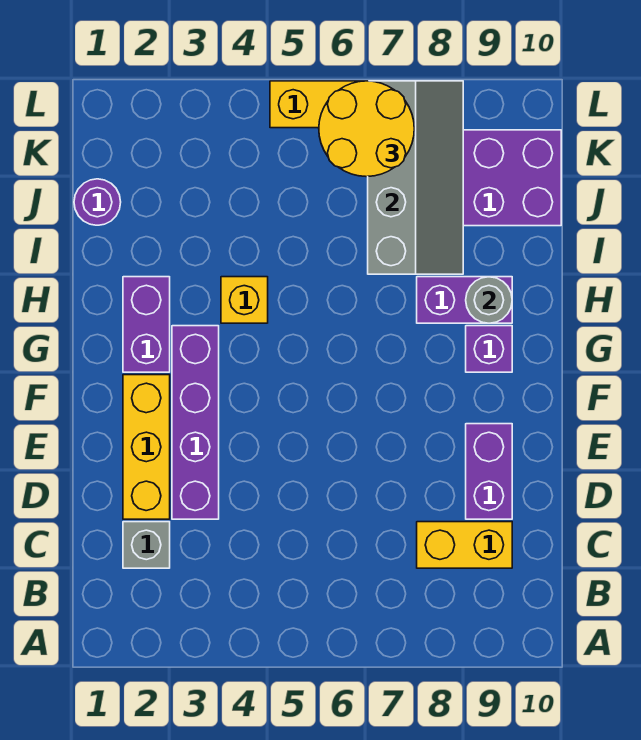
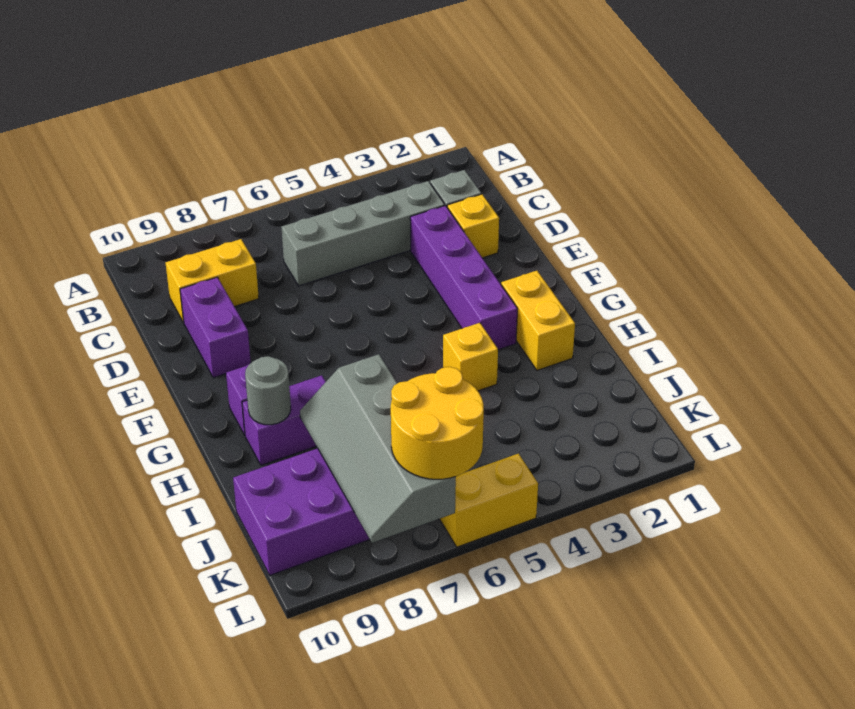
none -> grey brick C3:C6 level 1
yellow brick D2:F2 level 1 -> yellow brick D2 level 1
purple brick G2:H2 level 1 -> yellow brick G2:H2 level 1
purple round brick J1 level 1 -> none

